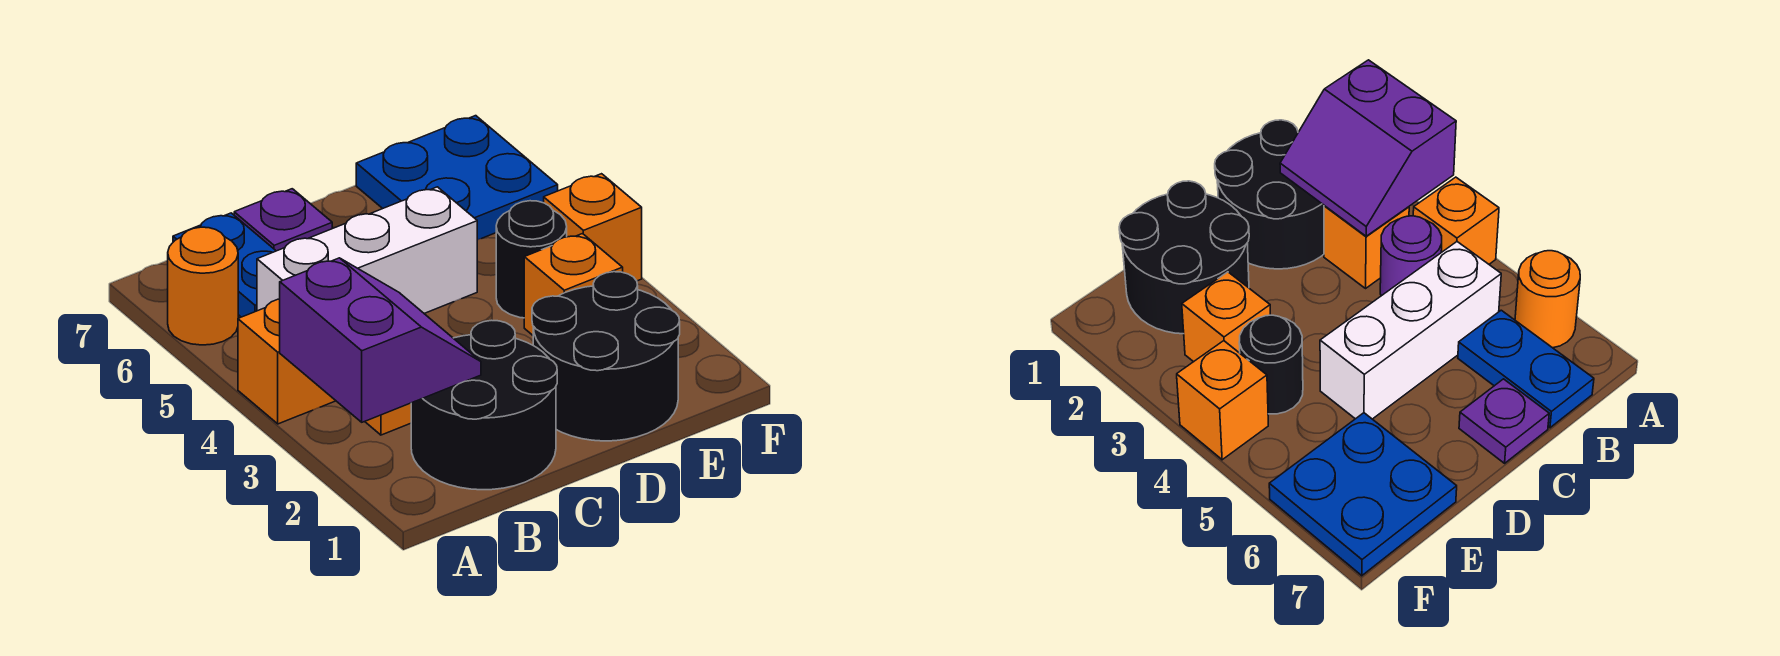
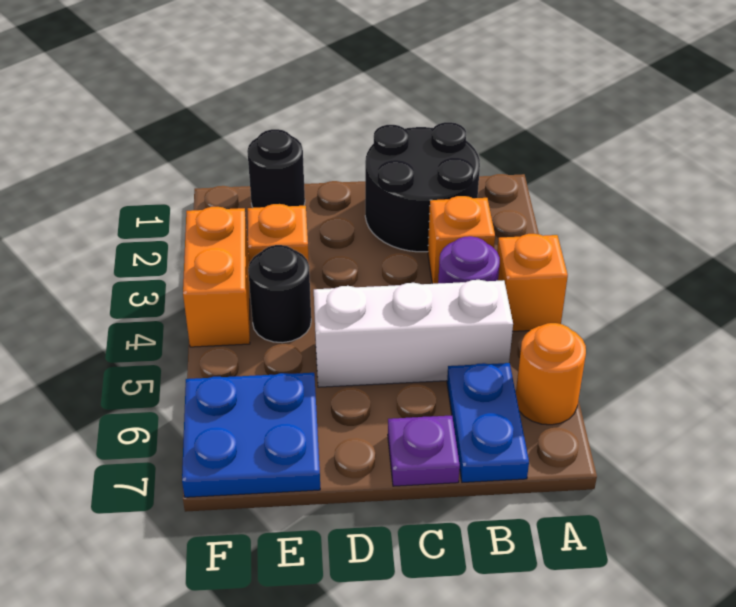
purple slope A2:B3 level 2 top A -> none
black round brick D1:E2 level 1 -> black round brick E1 level 1
orange brick F4 level 1 -> orange brick F3:F4 level 1

